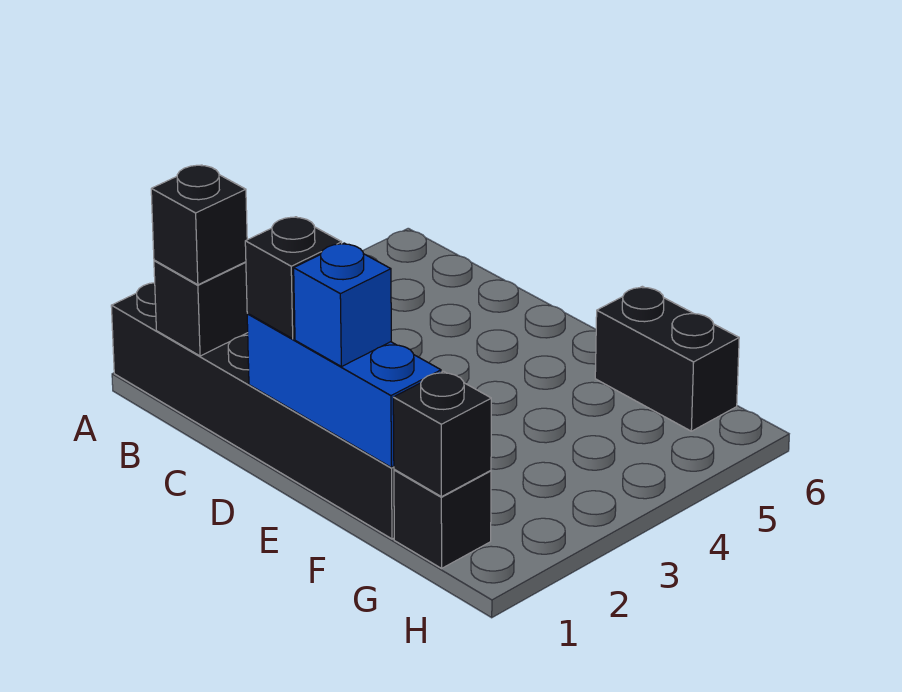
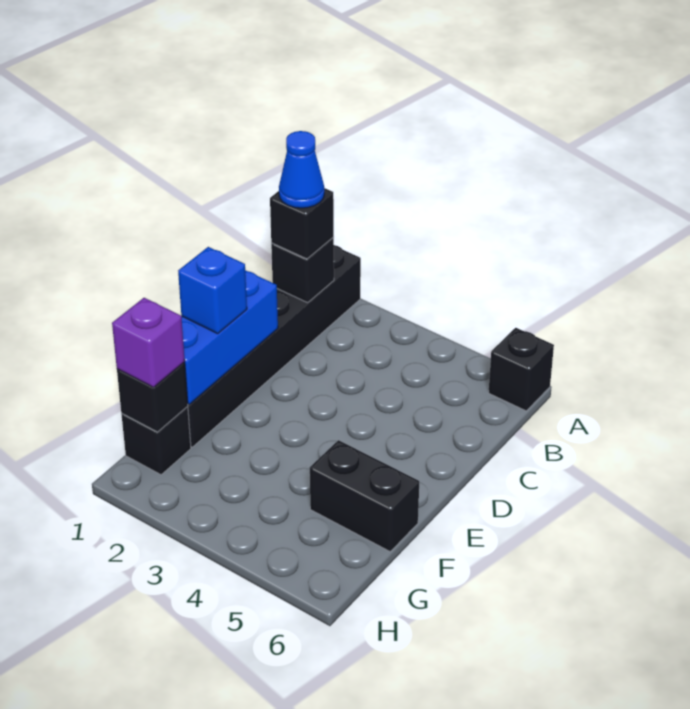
none -> blue cone B1 level 4
black brick D1 level 3 -> black brick A6 level 1
black brick F6:G6 level 1 -> black brick F5:F6 level 1
none -> purple brick G1 level 3

